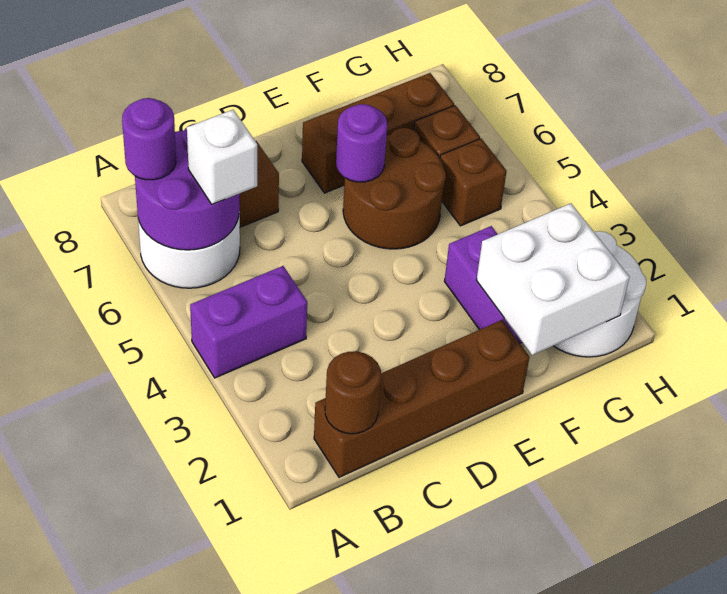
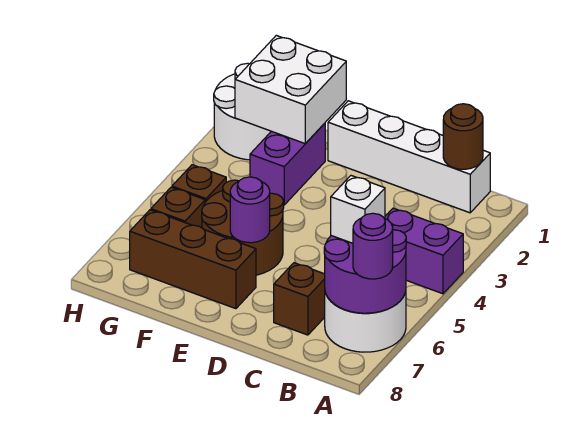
brown brick B1:E1 level 1 -> white brick B1:E1 level 1

